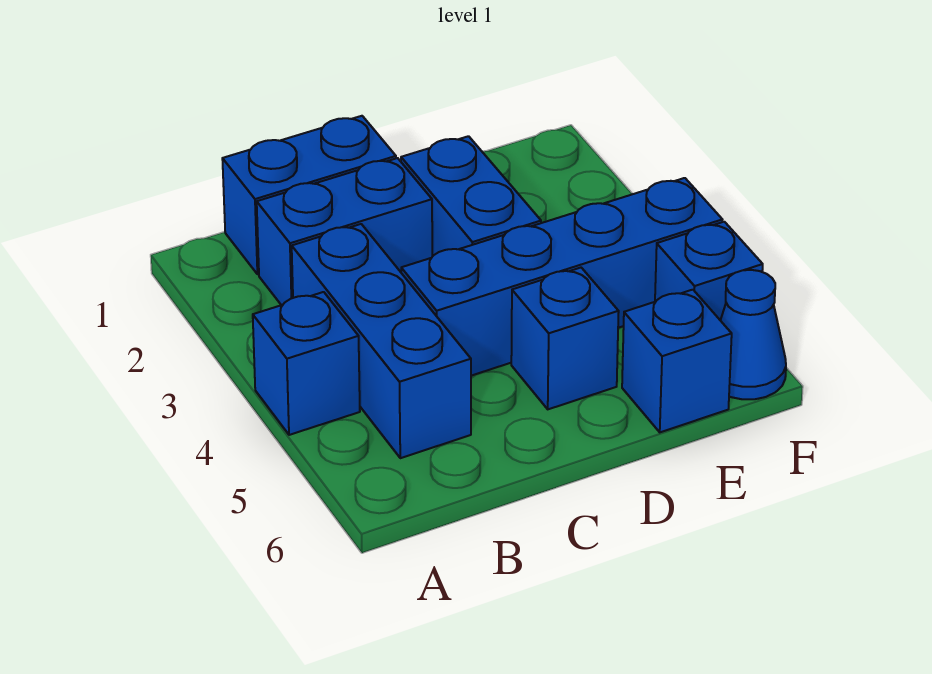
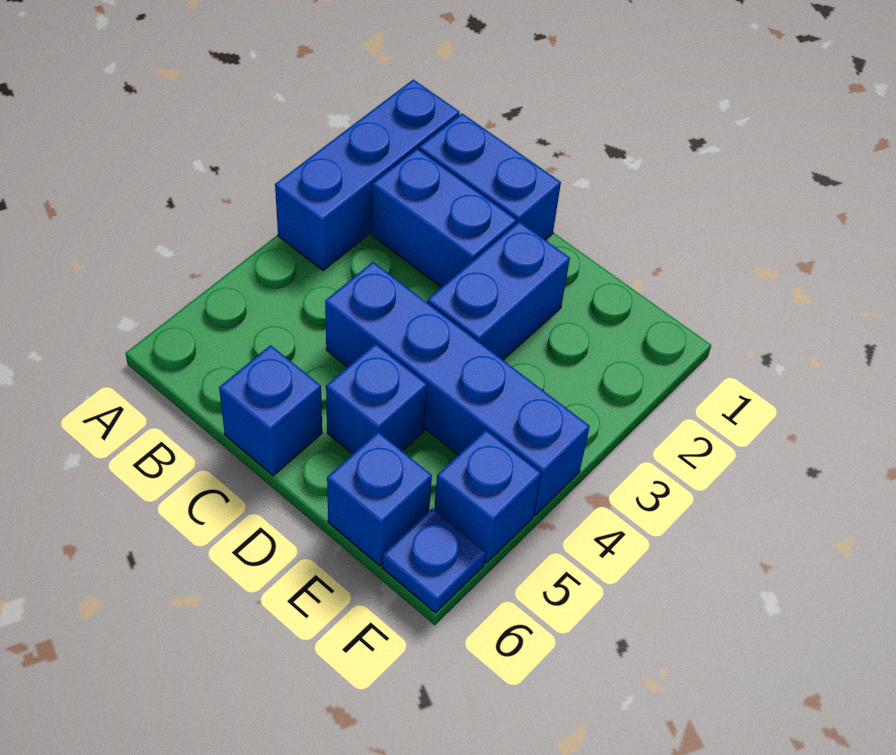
blue brick A4 level 1 -> blue brick C6 level 1
blue brick B3:B5 level 1 -> blue brick A1:A3 level 1
blue cone F6 level 1 -> blue plate F6 level 1

